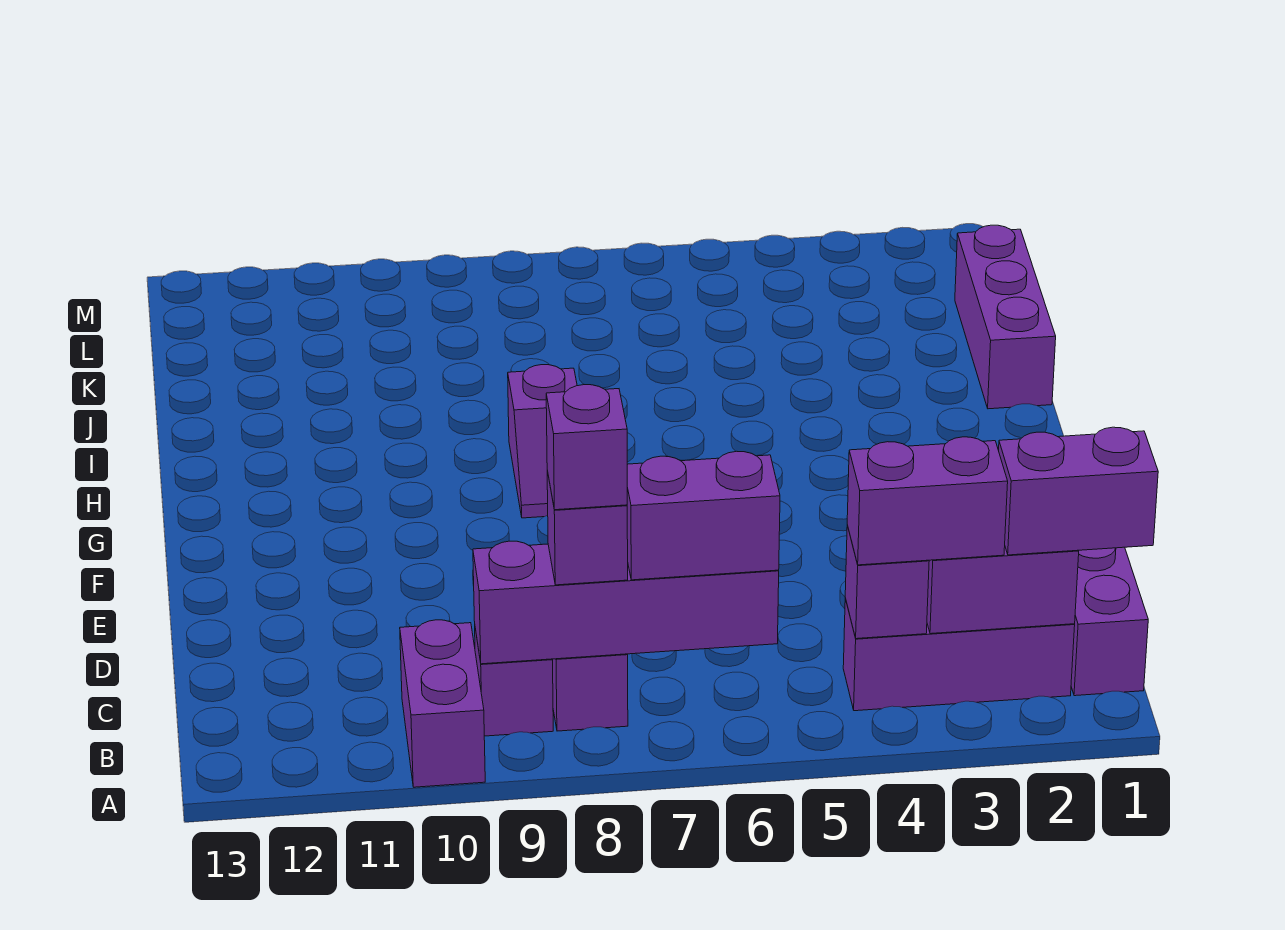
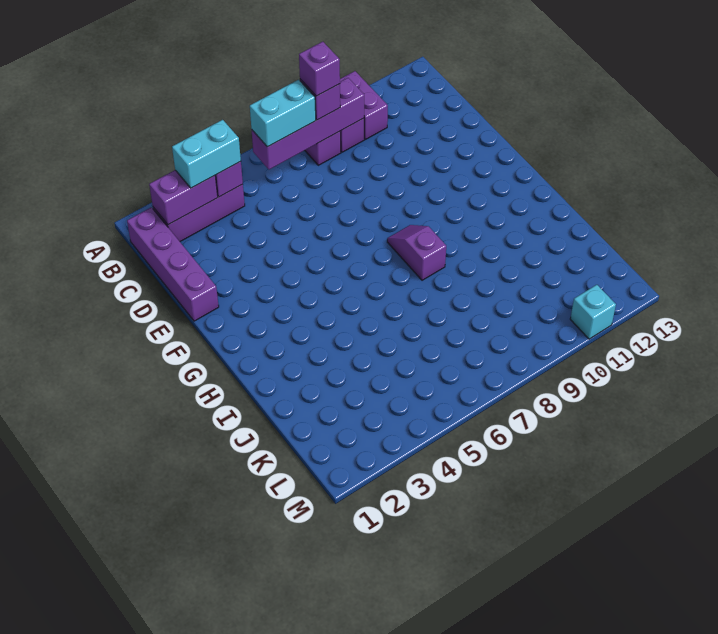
purple brick B1:B2 level 3 -> none
purple brick B3:B4 level 3 -> cyan brick B3:B4 level 3
purple brick B6:B7 level 3 -> cyan brick B6:B7 level 3
purple brick I1:K1 level 1 -> none
none -> cyan brick M11 level 1

